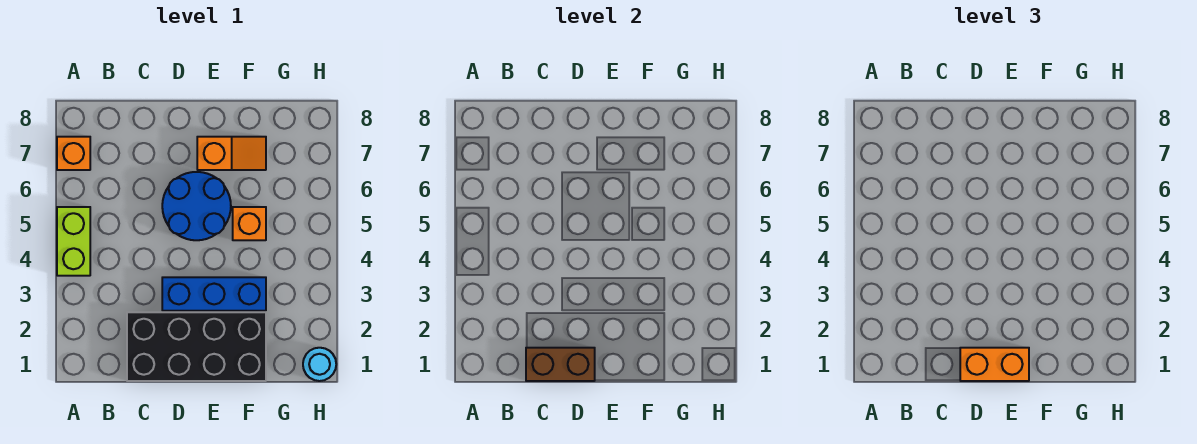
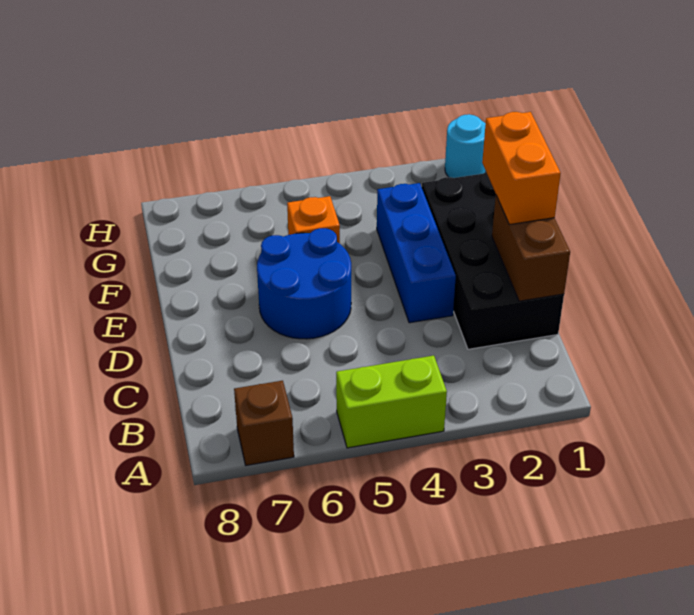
orange brick A7 level 1 -> brown brick A7 level 1
orange slope E7:F7 level 1 top E -> none

